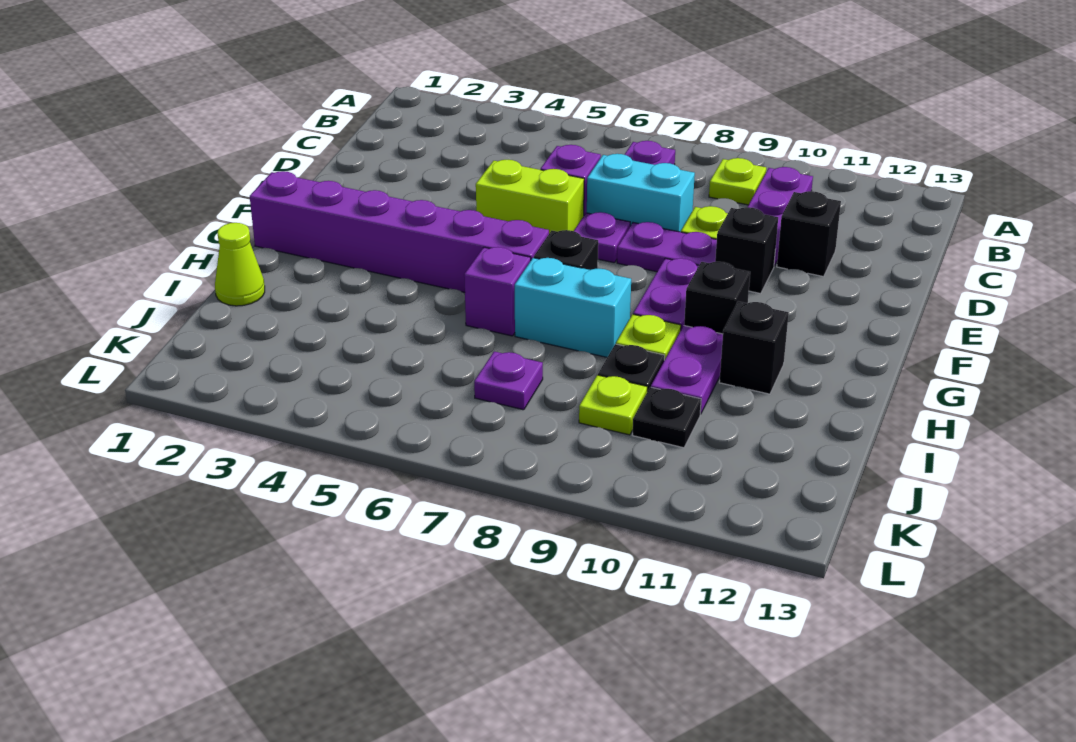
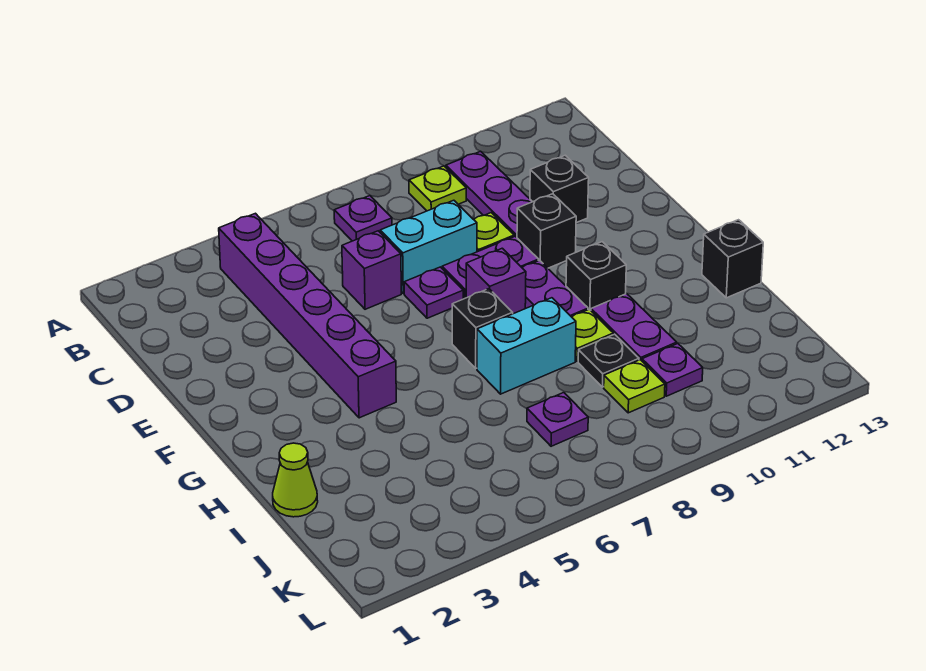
lime brick E5:E6 level 1 -> none
purple brick G1:G6 level 1 -> purple brick B4:G4 level 1
purple brick H6 level 1 -> purple brick F8 level 1
black brick H11 level 1 -> black brick H13 level 1
black plate J10 level 1 -> purple plate J10 level 1

